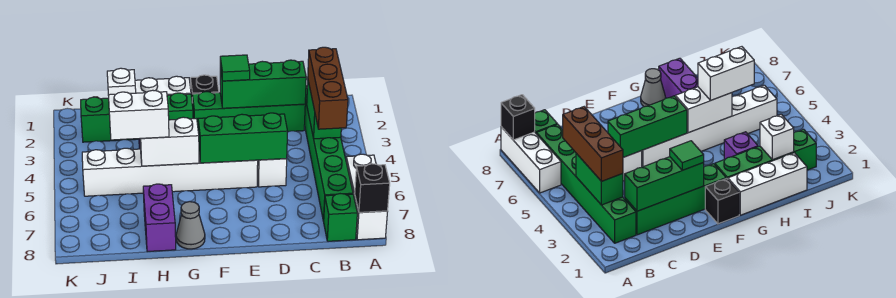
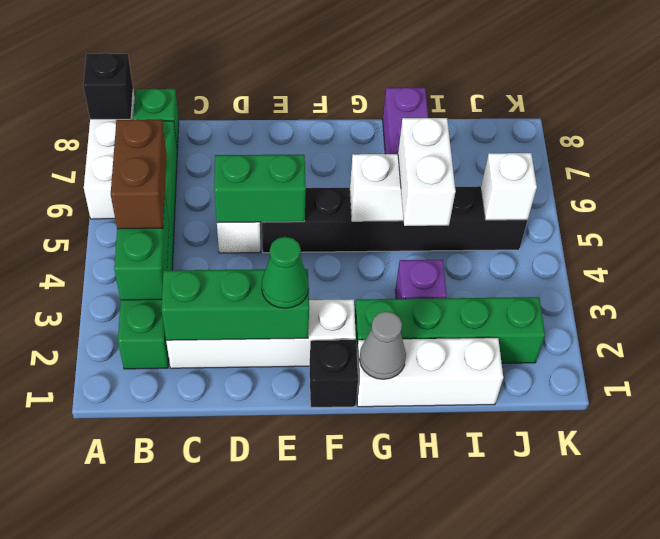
brown brick B3:B5 level 3 -> brown brick B4:B5 level 3
green brick C2:F2 level 1 -> white brick C2:F2 level 1
green brick D5:F5 level 2 -> green brick D5:E5 level 2
green tile E2 level 3 -> green cone E2 level 3
white brick E5:J5 level 1 -> black brick E5:J5 level 1
grey cone G8 level 1 -> grey cone G1 level 2
white brick H5:I5 level 3 -> white brick H4:H5 level 3
white brick I2 level 2 -> white brick J5 level 2

